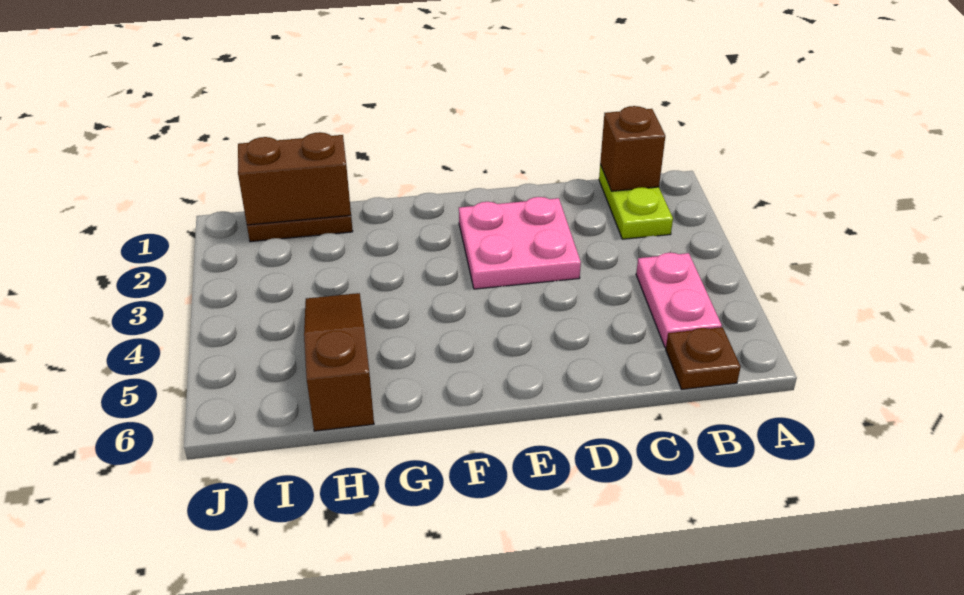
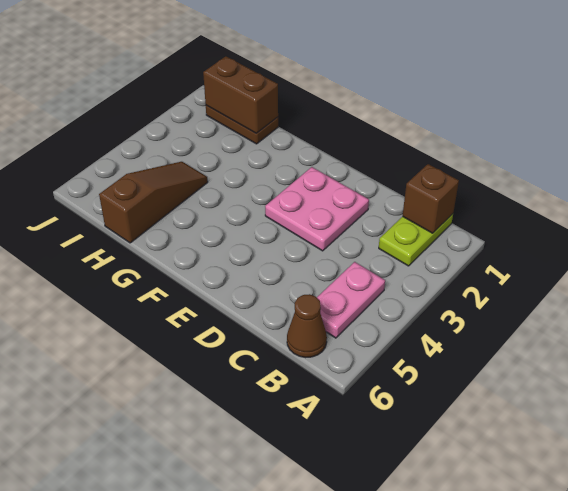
brown plate B6 level 1 -> brown cone B6 level 1

